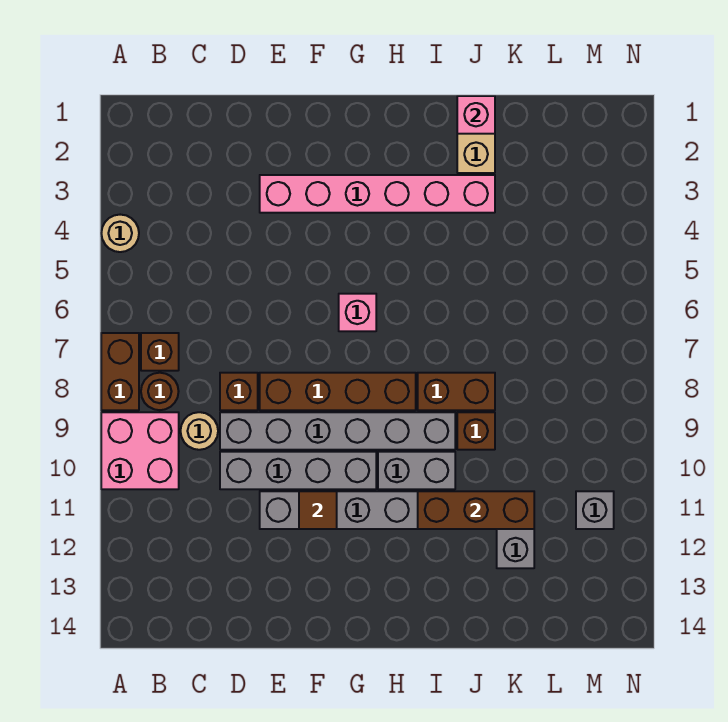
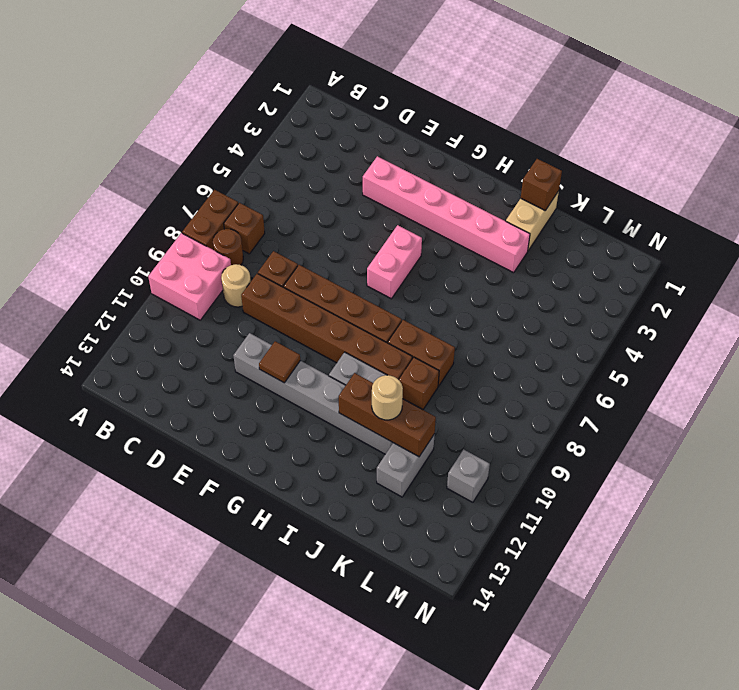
tan round brick A4 level 1 -> tan round brick J11 level 3
grey brick D9:I9 level 1 -> brown brick D9:I9 level 1
grey brick D10:G10 level 1 -> none
pink brick G6 level 1 -> pink brick G5:G6 level 1
pink brick J1 level 2 -> brown brick J1 level 2

